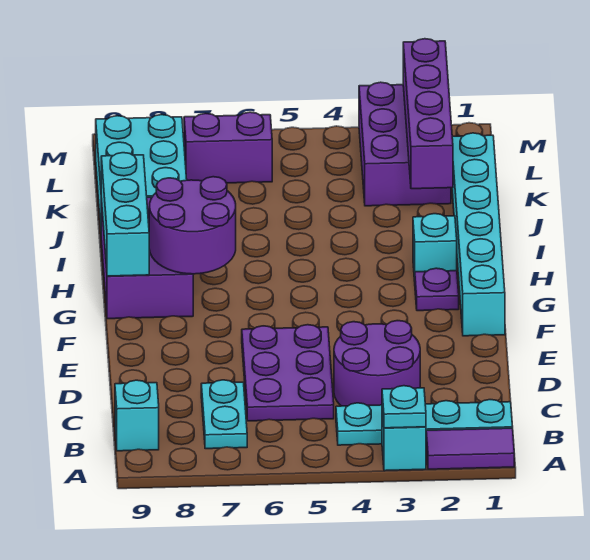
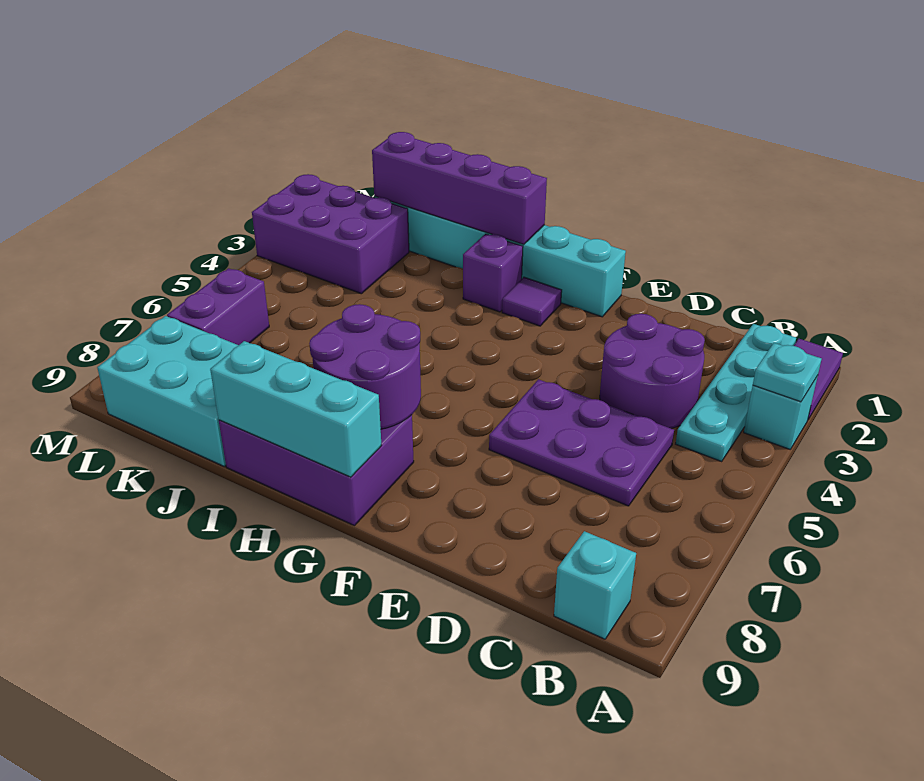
cyan plate B7:C7 level 1 -> none
purple plate G2 level 1 -> purple tile G2 level 1
cyan brick H2 level 1 -> purple brick H2 level 1
purple brick J2:M2 level 2 -> purple brick H1:K1 level 2

